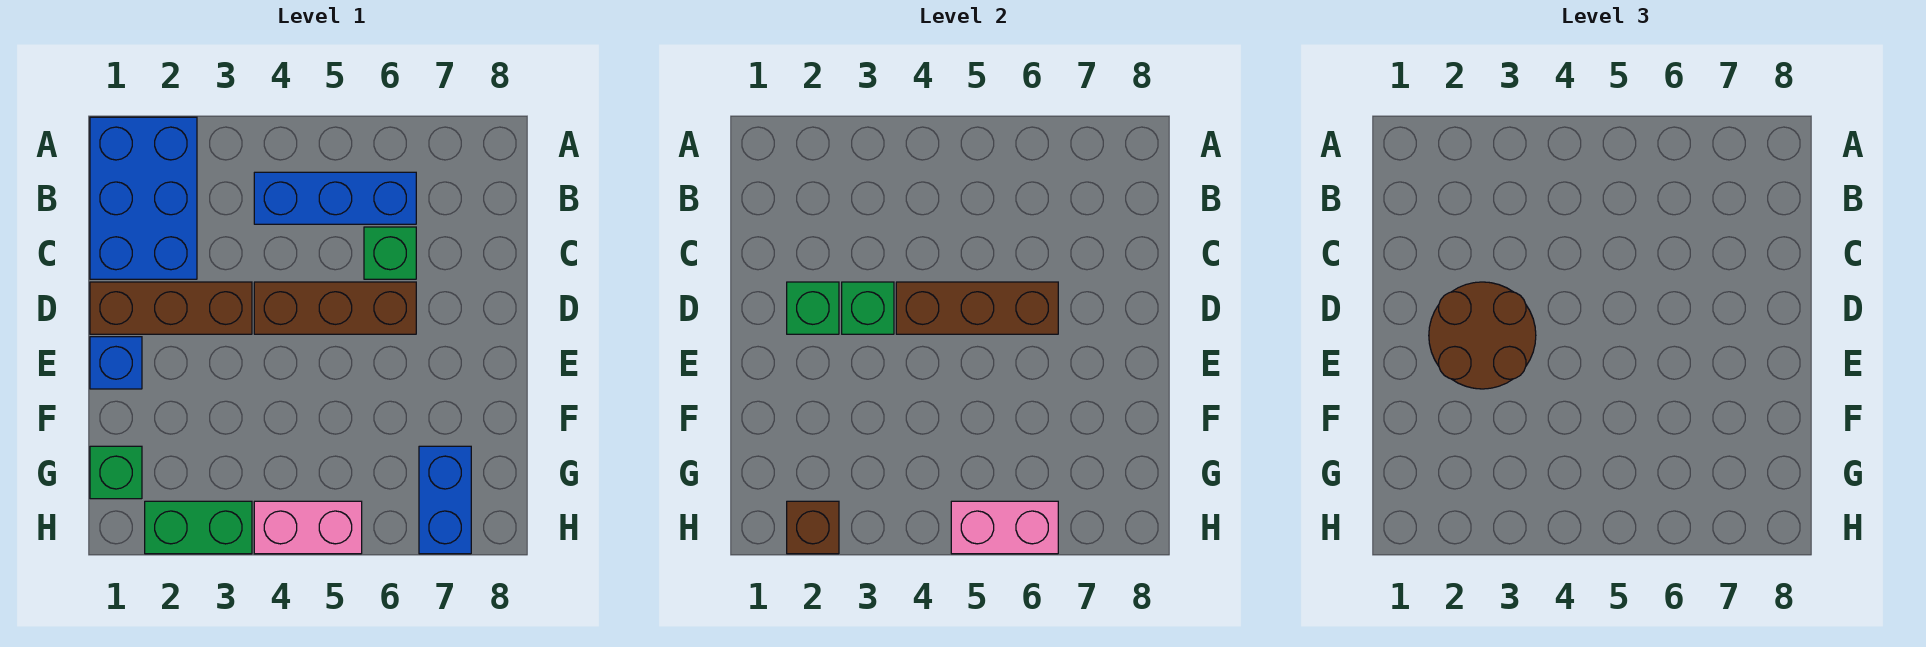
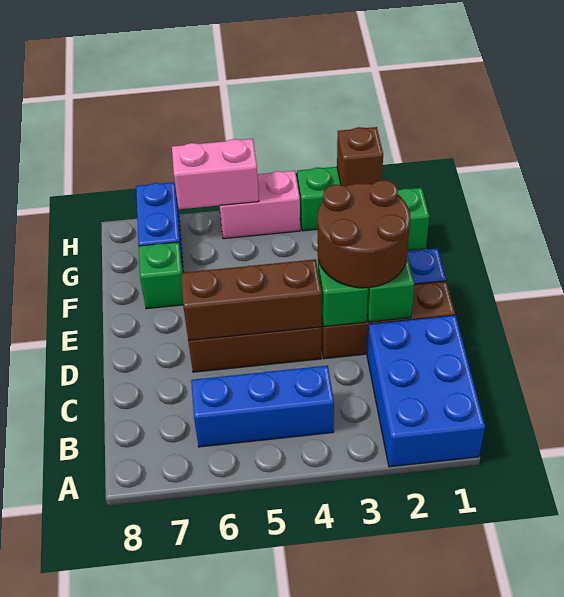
green brick C6 level 1 -> green brick F7 level 1

